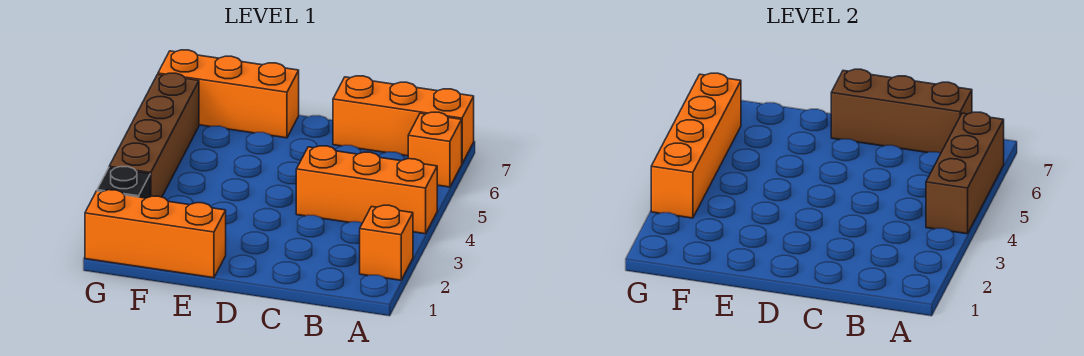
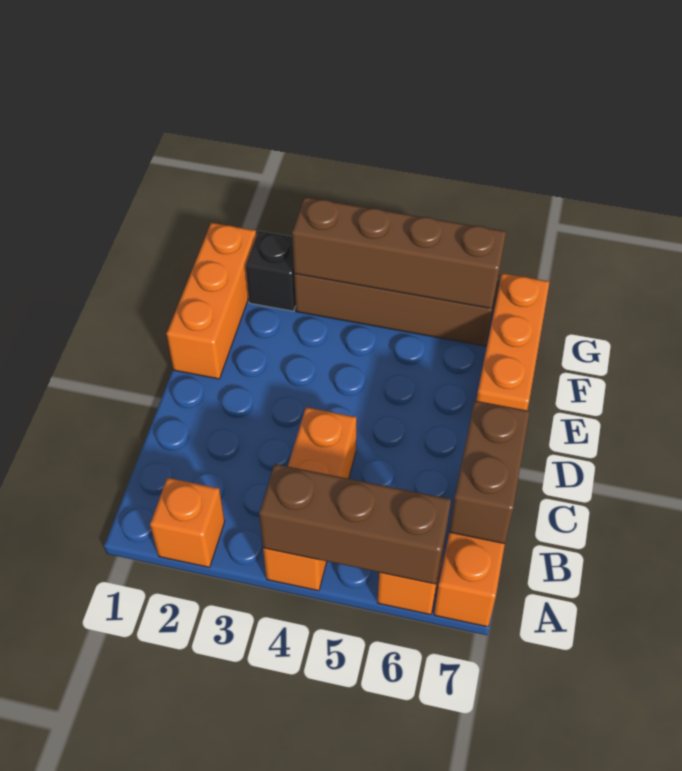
brown brick B7:D7 level 2 -> brown brick B7:C7 level 2
orange brick G3:G6 level 2 -> brown brick G3:G6 level 2

